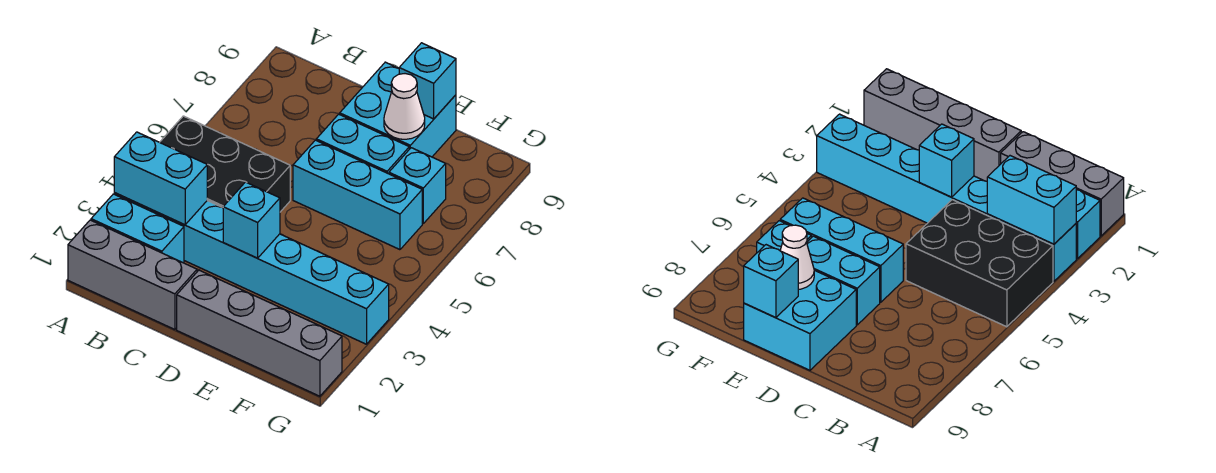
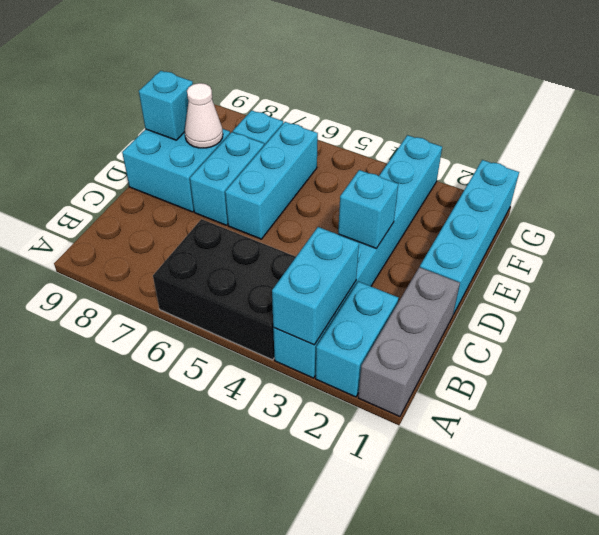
black brick A4:C5 level 1 -> black brick A4:B6 level 1
grey brick D1:G1 level 1 -> cyan brick D1:G1 level 1

